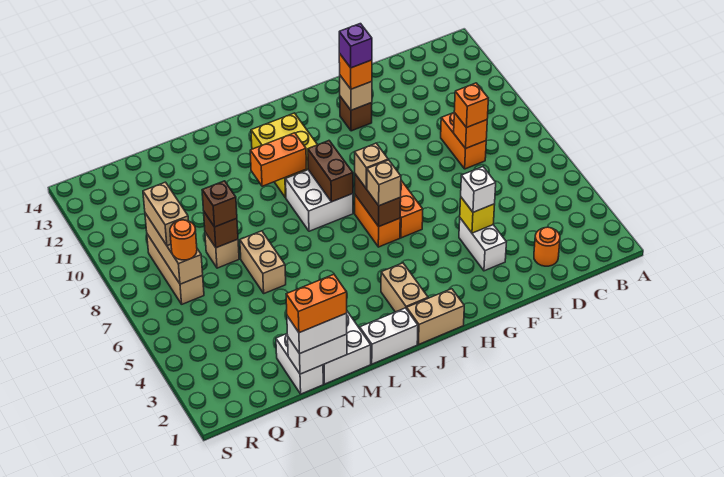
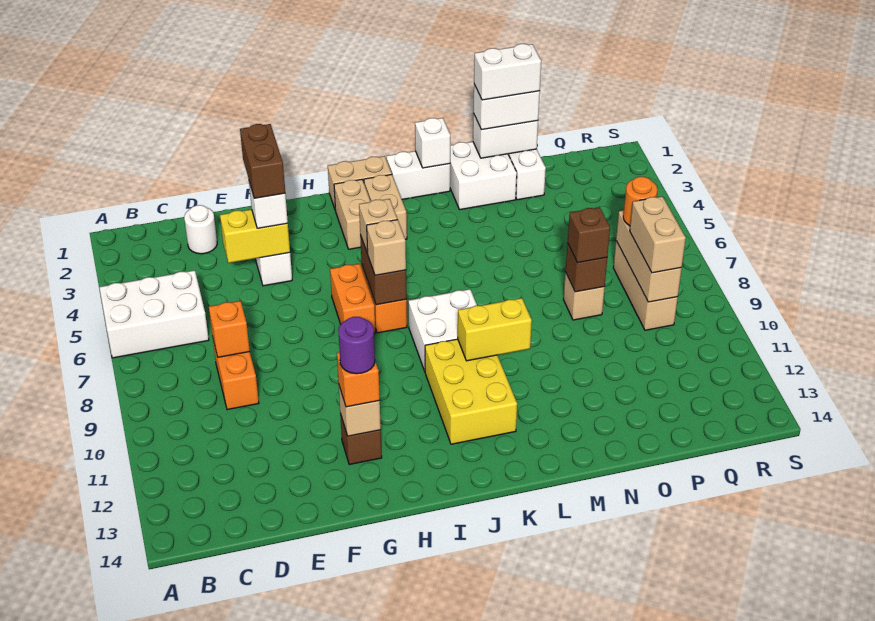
none -> white brick A5:C6 level 1
orange round brick D2 level 1 -> white round brick D2 level 1
orange brick D8 level 3 -> none
yellow brick F4 level 2 -> yellow brick E4:F4 level 2
purple brick G12 level 4 -> purple round brick G12 level 4
brown brick J8:J9 level 2 -> brown brick F3:F4 level 4
orange brick K10:L10 level 2 -> yellow brick K10:L10 level 2
none -> white brick L1 level 2
orange brick N1:O1 level 4 -> white brick N1:O1 level 4
tan brick N6:N7 level 1 -> tan brick I2:I3 level 1

